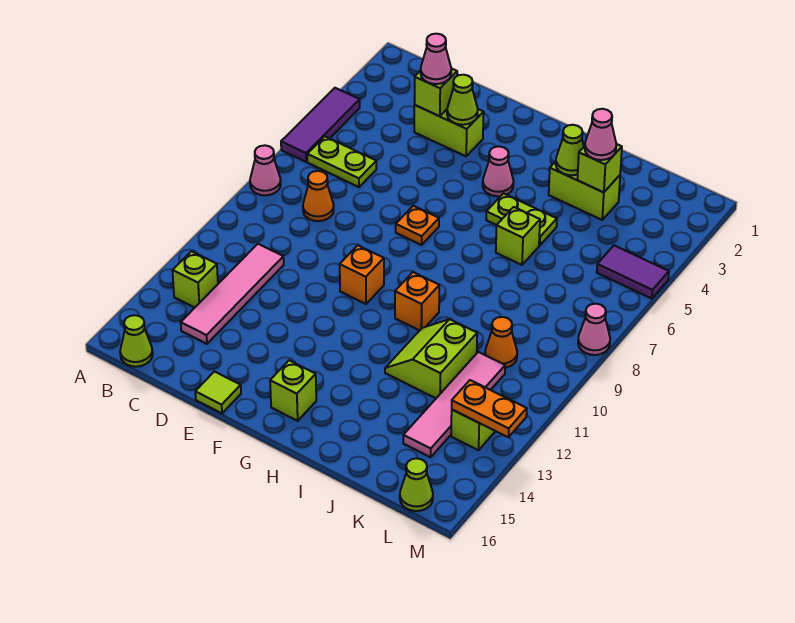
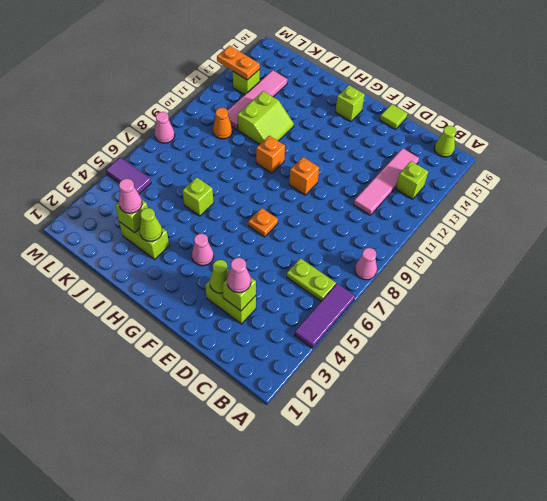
orange cone C8 level 1 -> none
lime plate H5:I5 level 1 -> none
lime cone L16 level 1 -> none

